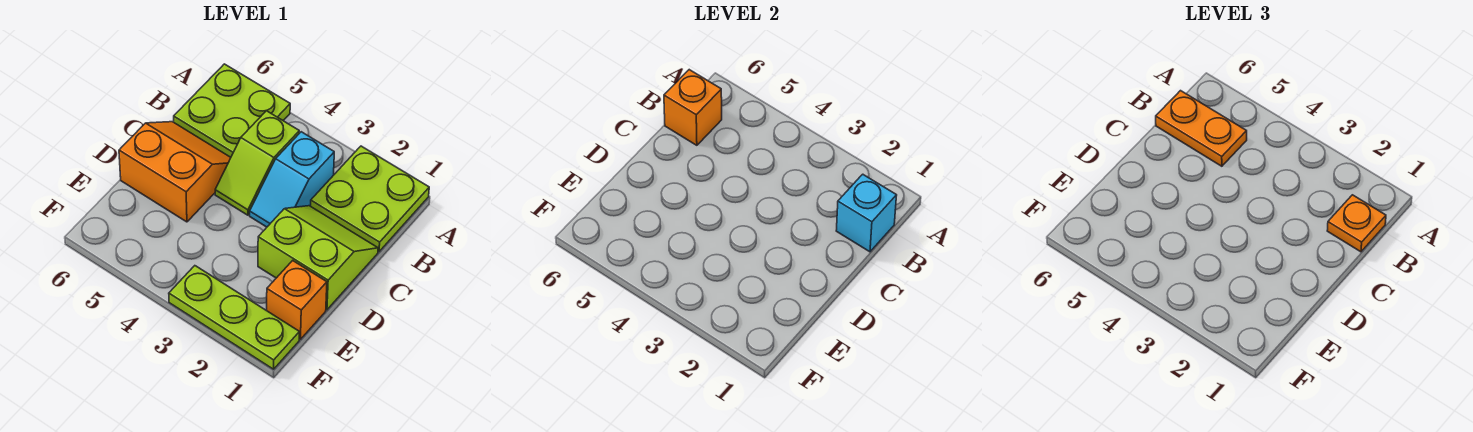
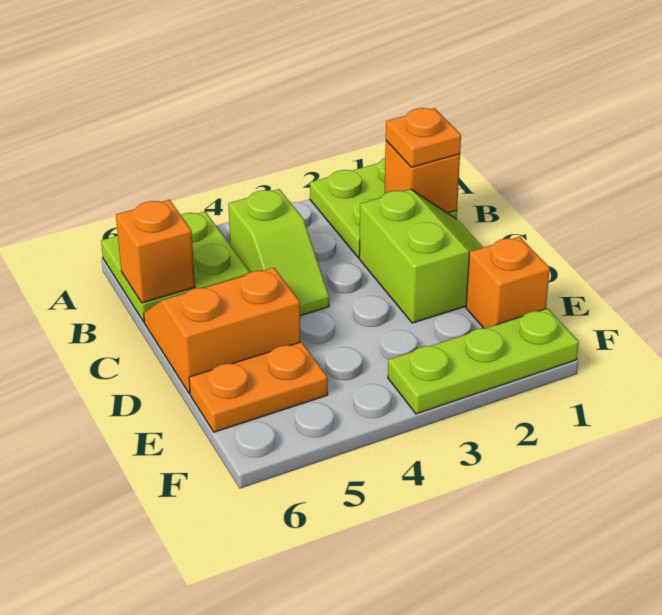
cyan brick B1 level 2 -> orange brick B1 level 2
cyan slope B3:C3 level 1 top B -> none
orange plate B5:B6 level 3 -> orange plate E5:E6 level 1
lime slope C1:D2 level 1 top D -> lime slope C1:D2 level 1 top 2

